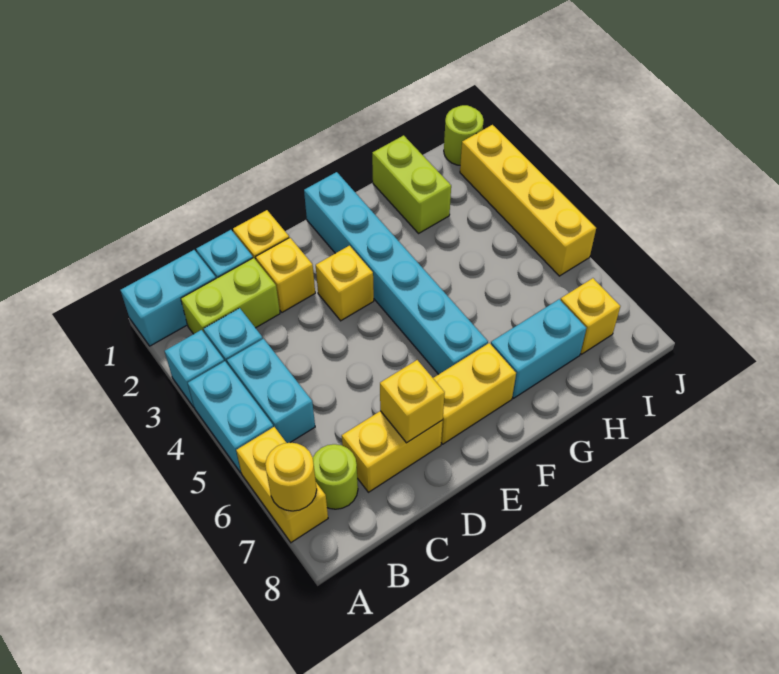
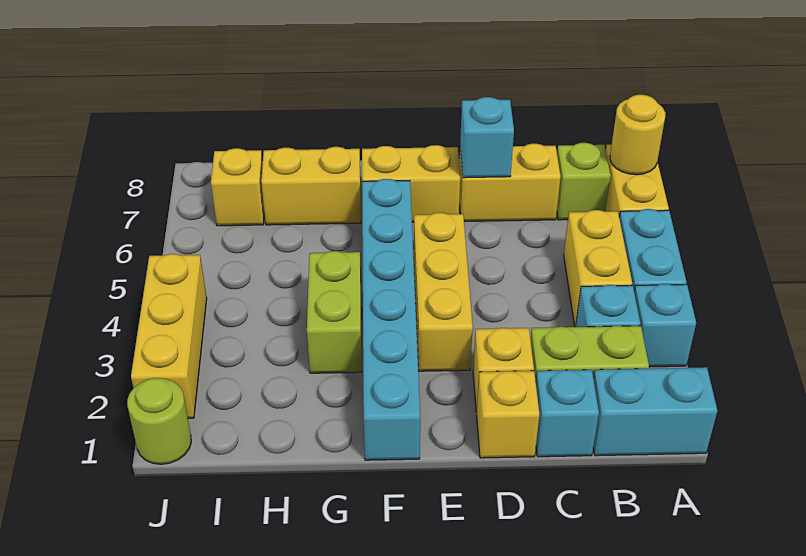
cyan brick B4:B5 level 1 -> yellow brick B4:B5 level 1
lime round brick B7 level 1 -> lime brick B7 level 1
yellow brick D7 level 2 -> cyan brick D7 level 2
yellow brick E3 level 1 -> yellow brick E3:E5 level 1
cyan brick G7:H7 level 1 -> yellow brick G7:H7 level 1
lime brick H1:H2 level 1 -> lime brick G3:G4 level 1
yellow brick J2:J5 level 1 -> yellow brick J2:J4 level 1

